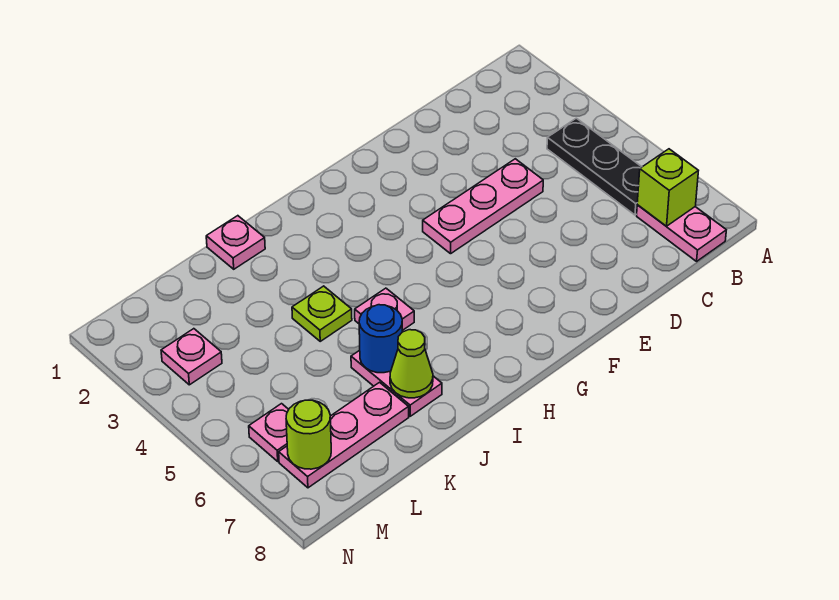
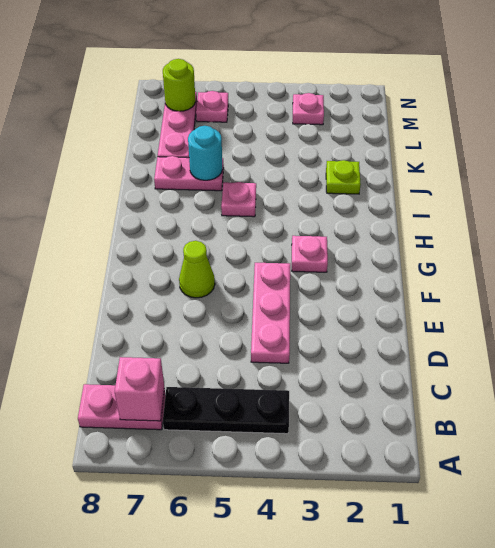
lime brick B7 level 2 -> pink brick B7 level 2
pink plate J1 level 1 -> pink plate G3 level 1
lime plate J4 level 1 -> lime plate J2 level 1
blue round brick J6 level 2 -> cyan round brick J6 level 2
lime cone J7 level 2 -> lime cone F6 level 1

